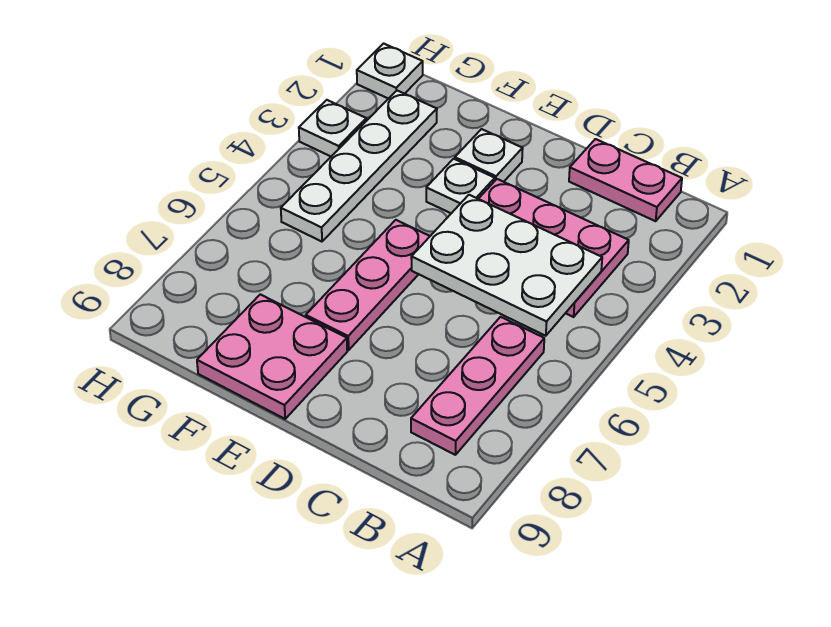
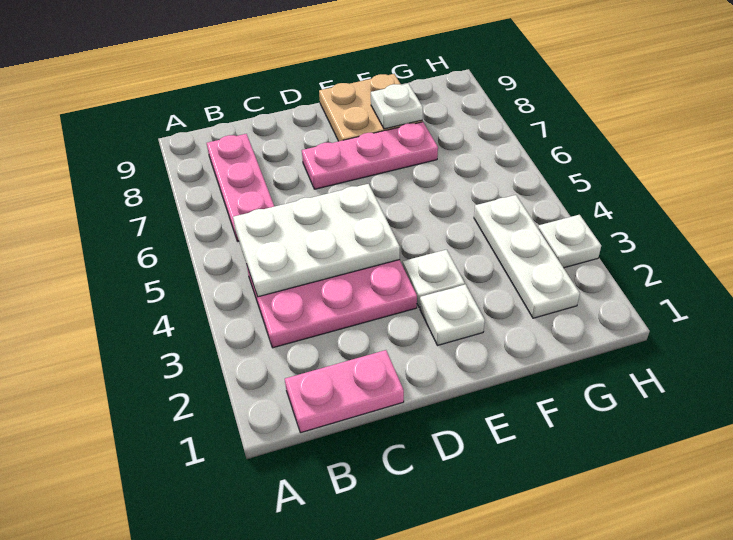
pink plate E5:E7 level 1 -> pink plate D7:F7 level 1
pink plate E8:F9 level 1 -> tan plate E8:F9 level 1
white plate G2:G5 level 1 -> white plate G2:G4 level 1
white plate H1 level 1 -> white plate F8 level 2

